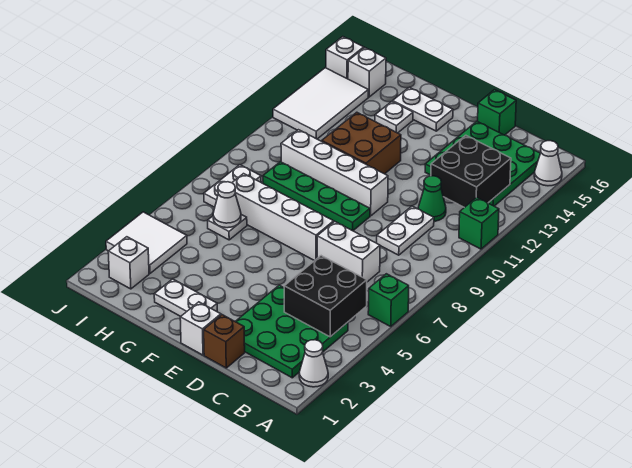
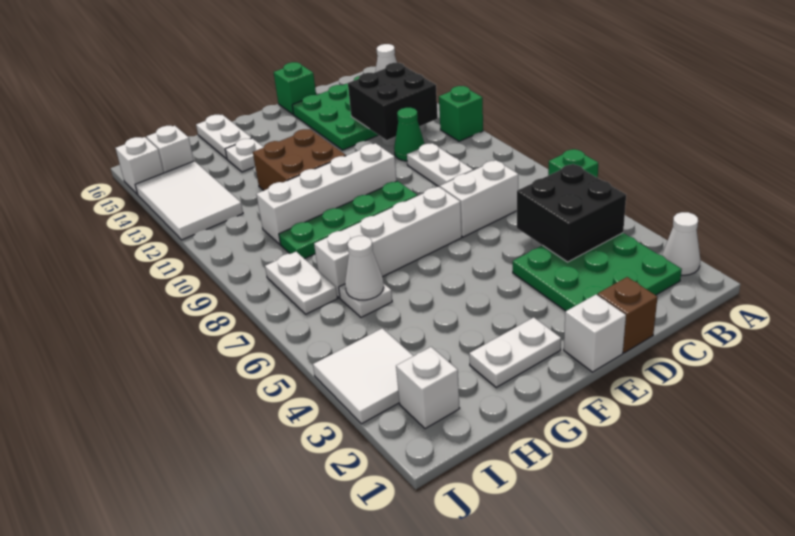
white plate F15:G15 level 1 -> white plate G15:G16 level 1

